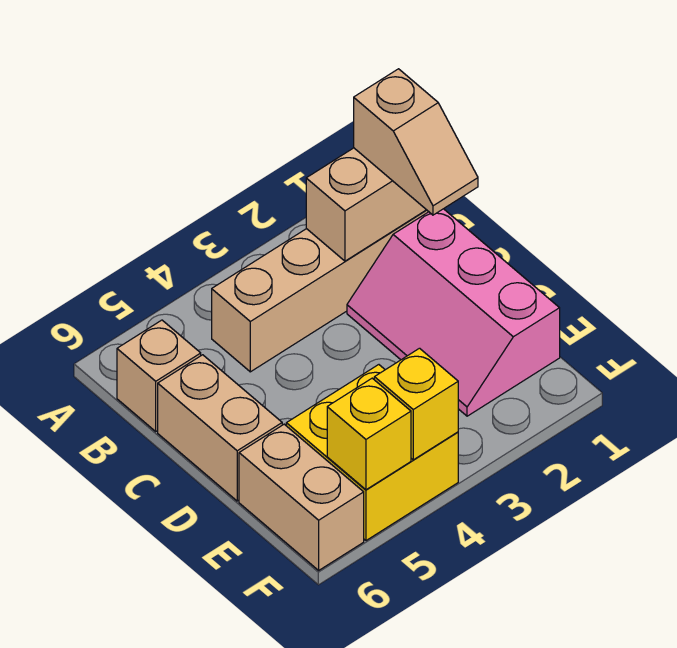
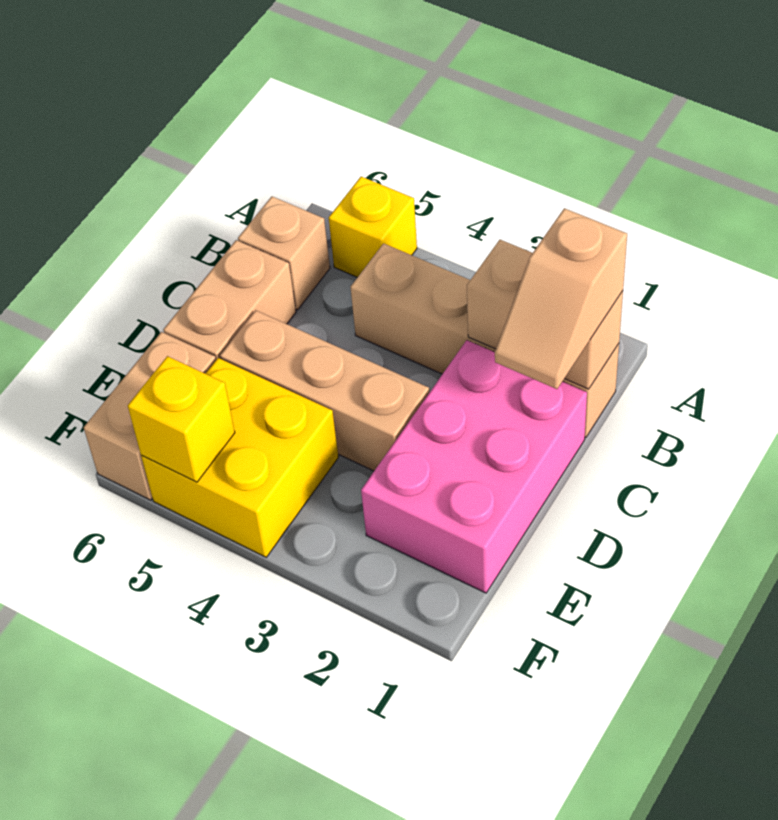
pink slope C1:E2 level 1 top 1 -> pink brick C1:E2 level 1
none -> tan brick D3:D5 level 1
yellow brick F4 level 2 -> yellow brick A5 level 1

